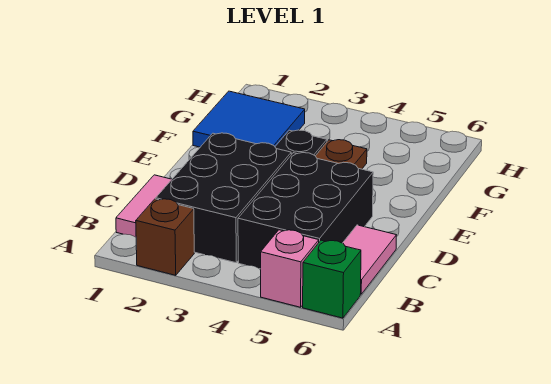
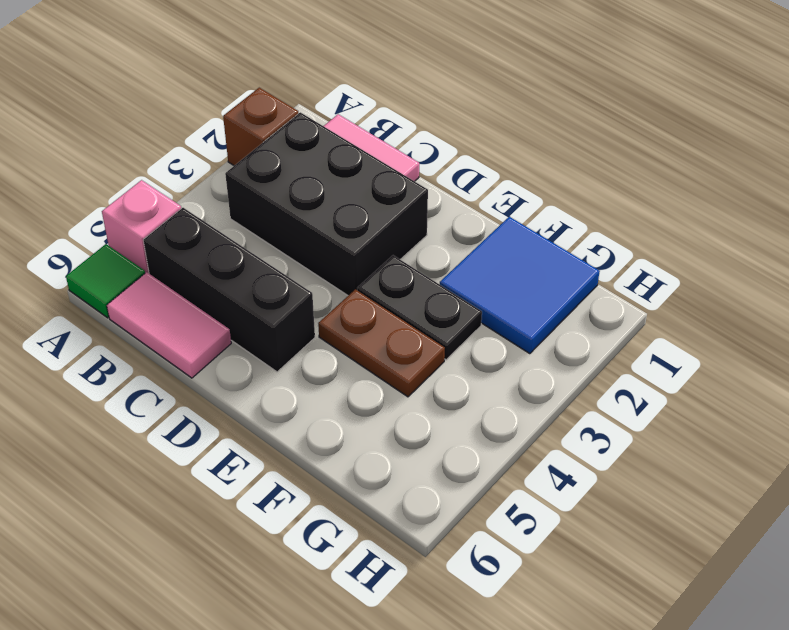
green brick A6 level 1 -> green tile A6 level 1
black brick B4:D5 level 1 -> black brick B5:D5 level 1

